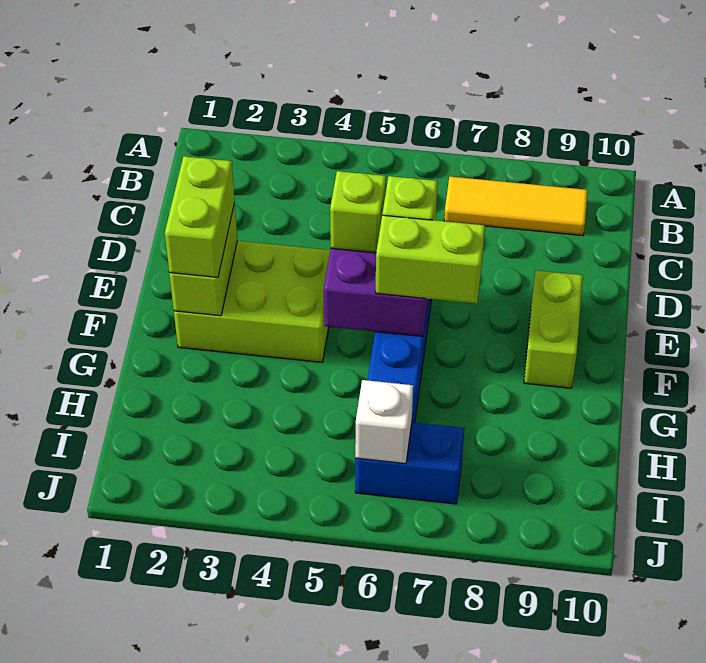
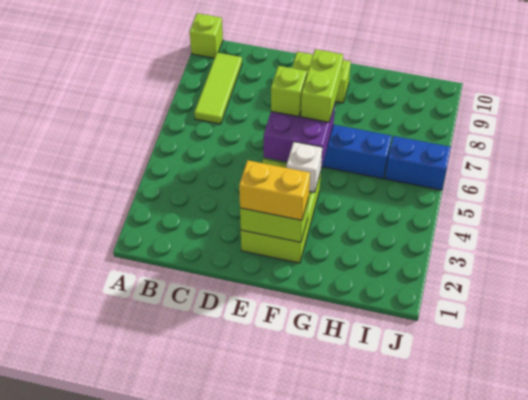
yellow tile B7:B9 level 1 -> lime tile B7:B9 level 1
lime brick E2:F2 level 3 -> yellow brick E2:F2 level 3
lime brick E5 level 3 -> lime brick A10 level 1
blue brick I6:I7 level 1 -> blue brick I6:J6 level 1
white brick I6 level 2 -> white brick F4 level 2

